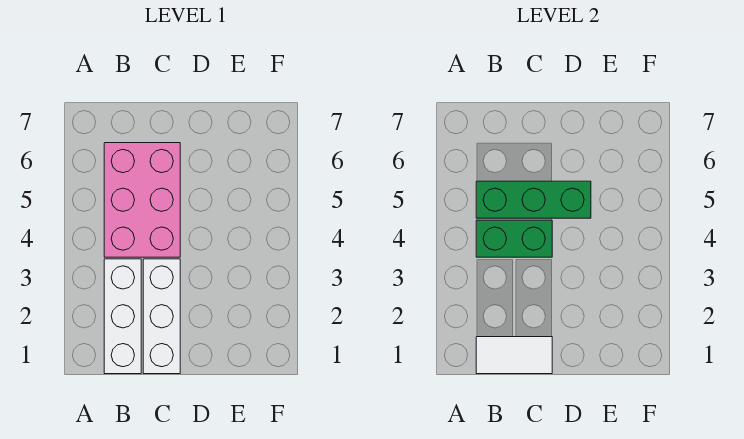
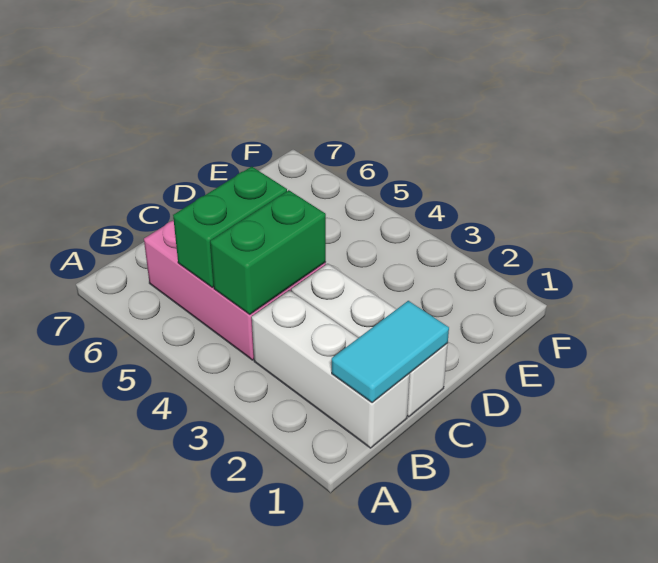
white tile B1:C1 level 2 -> cyan tile B1:C1 level 2
green brick B5:D5 level 2 -> green brick B5:C5 level 2

